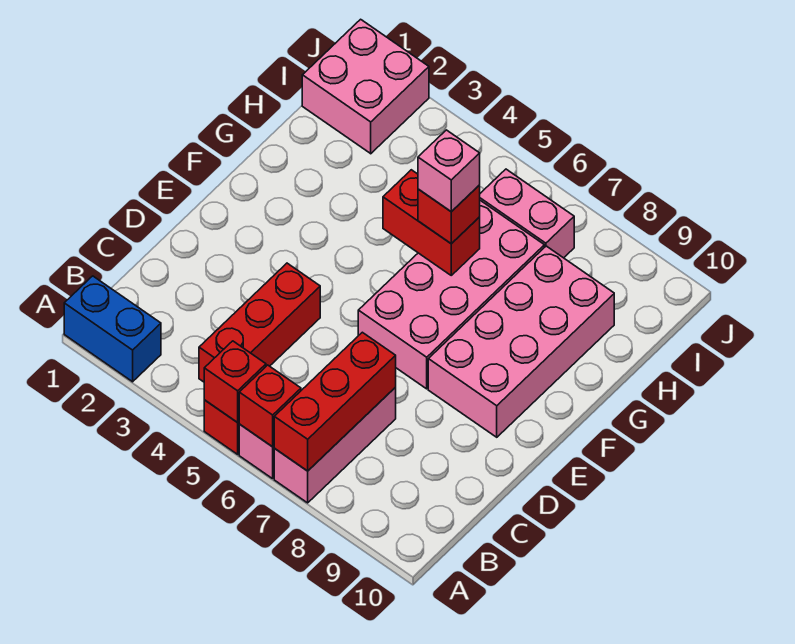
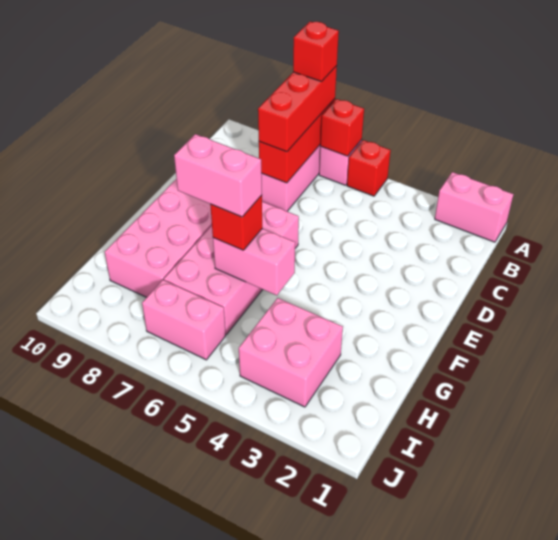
blue brick A1:A2 level 1 -> pink brick A1:A2 level 1
red brick A5 level 2 -> red brick A7 level 4
red brick B4:D4 level 1 -> red brick A7:C7 level 3
red brick G5:G6 level 2 -> pink brick G5:G6 level 2
pink brick G6 level 4 -> pink brick G6:G7 level 4
pink brick I1:J2 level 1 -> pink brick H3:I4 level 1

